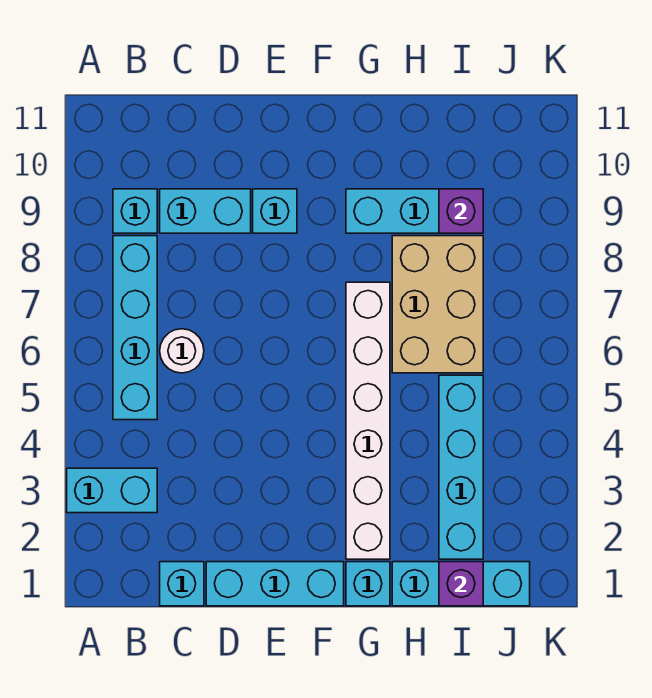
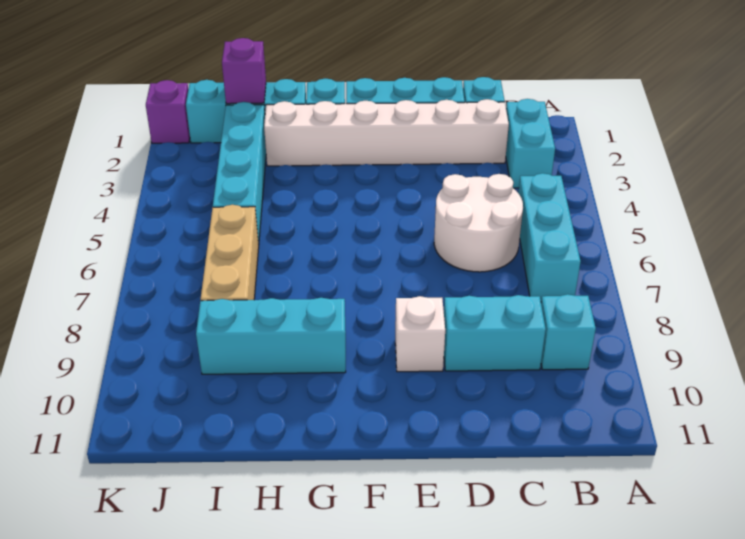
cyan brick A3:B3 level 1 -> cyan brick B2:B3 level 1
cyan brick B5:B8 level 1 -> cyan brick B5:B7 level 1
white round brick C6 level 1 -> white round brick C5:D6 level 1
cyan brick E9 level 1 -> white brick E9 level 1
white brick G2:G7 level 1 -> white brick C2:H2 level 1
tan brick H6:I8 level 1 -> tan brick I6:I8 level 1
purple brick I9 level 2 -> purple brick K1 level 1

